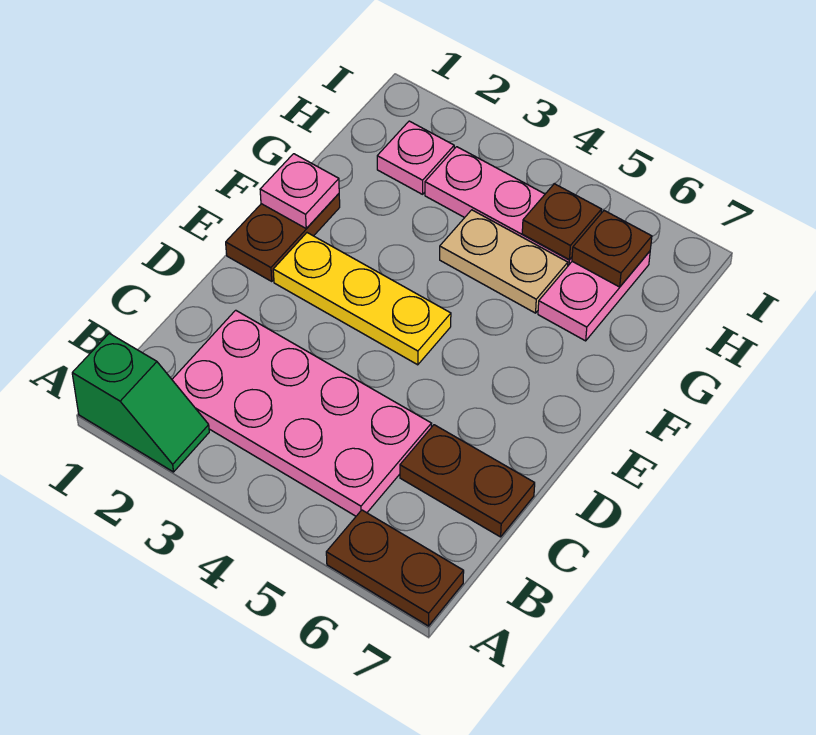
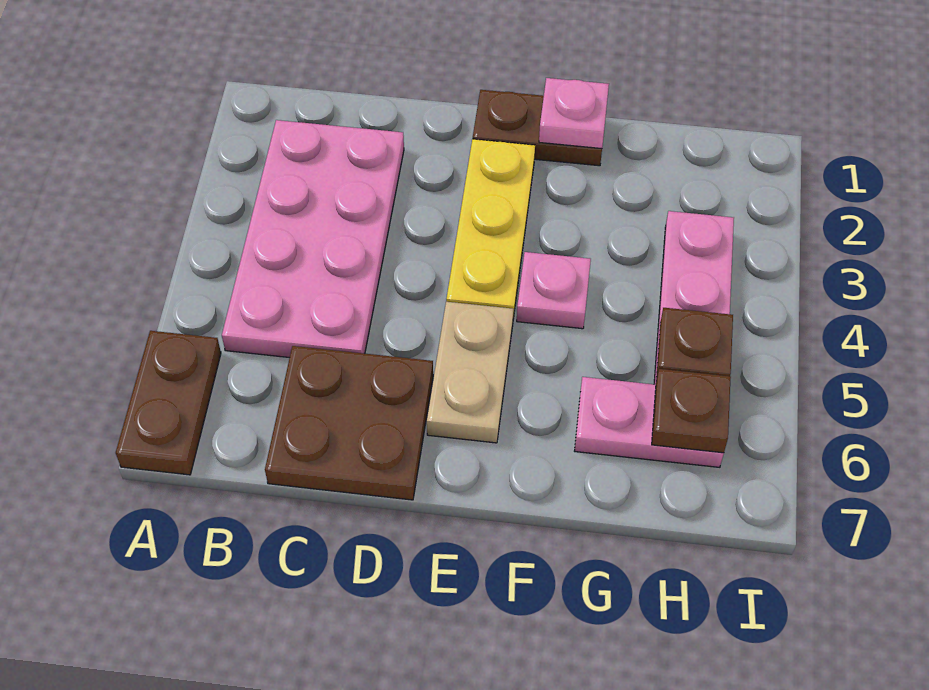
green slope A1:A2 level 1 top 1 -> none
brown plate C6:C7 level 1 -> brown plate C6:D7 level 1
tan plate G4:G5 level 1 -> tan plate E5:E6 level 1
pink plate H2 level 1 -> pink plate F4 level 1

